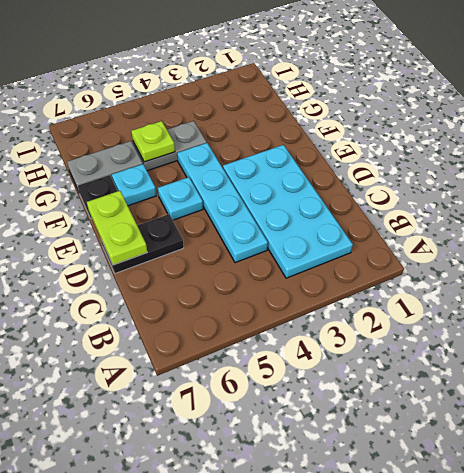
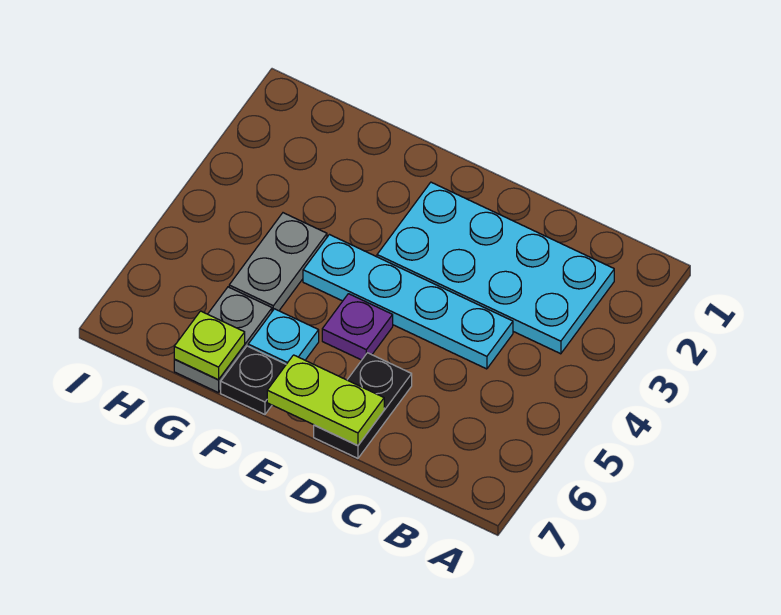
cyan plate E5 level 1 -> purple plate E5 level 1
lime plate G5 level 2 -> lime plate G7 level 2

